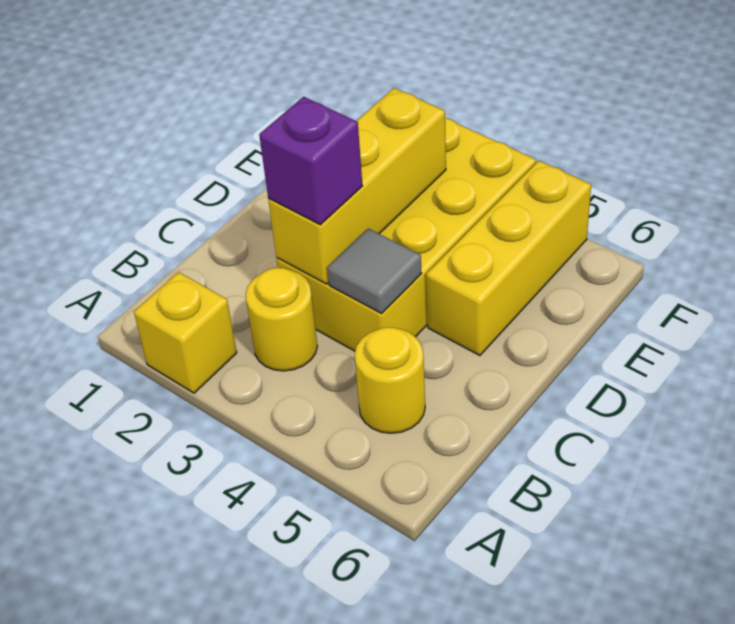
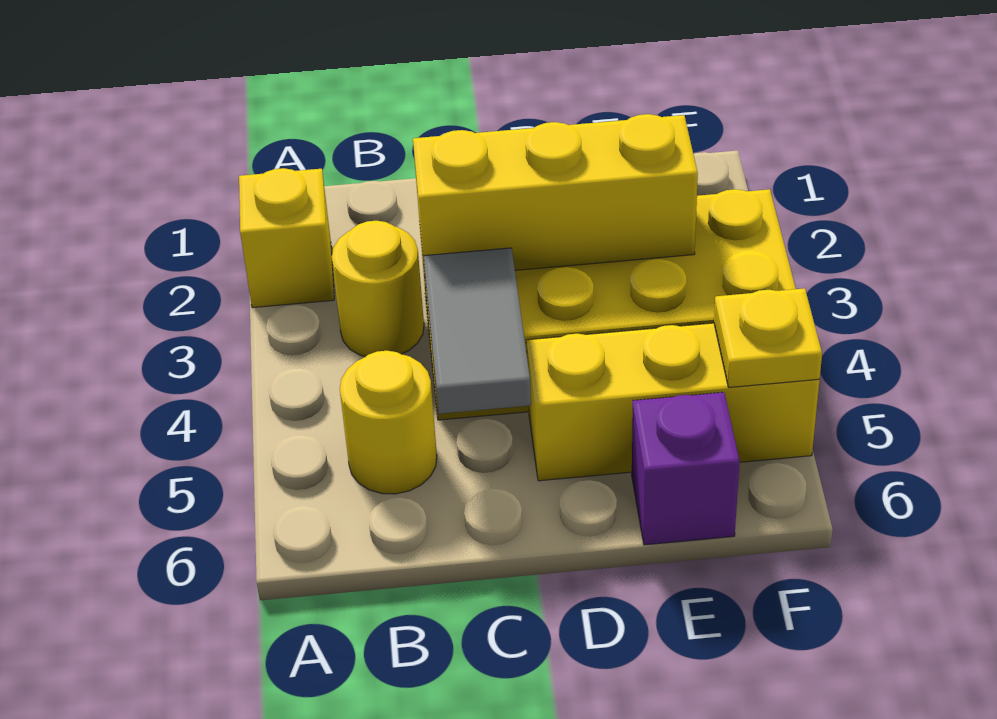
purple brick C3 level 3 -> purple brick E6 level 1
grey tile C4 level 2 -> grey tile C4:C5 level 2
none -> yellow plate F5 level 2

